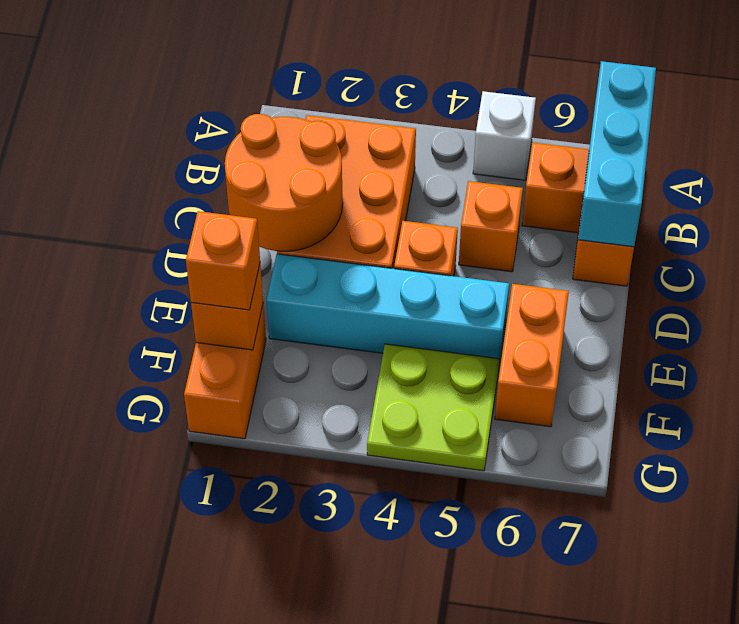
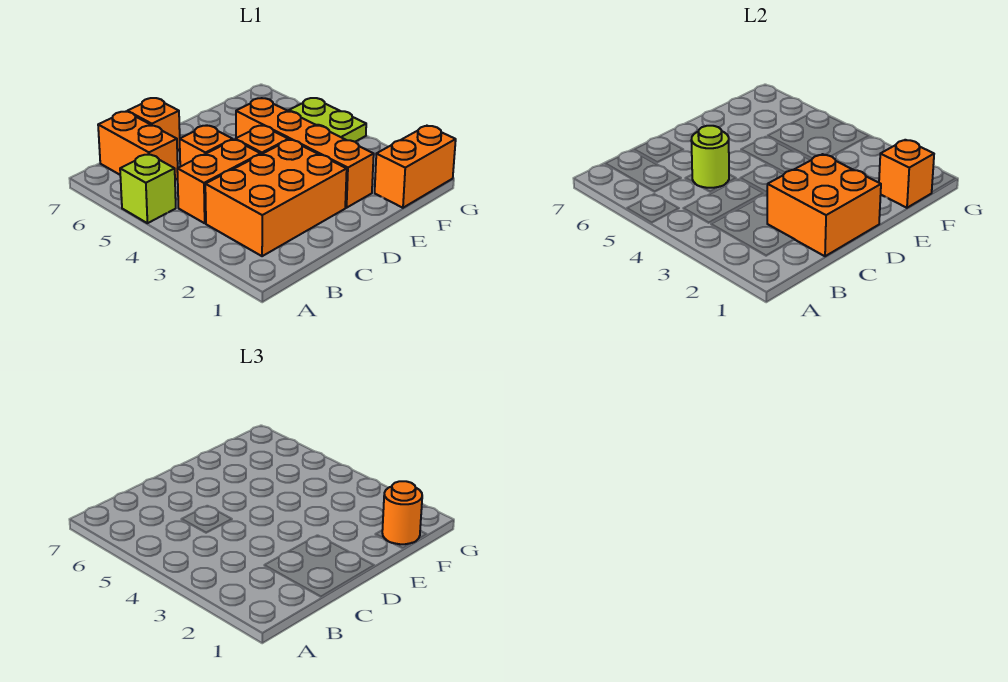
white brick A5 level 1 -> lime brick A5 level 1
cyan brick A7:C7 level 2 -> none
orange round brick C1:D2 level 2 -> orange brick C1:D2 level 2
none -> lime round brick C5 level 2
cyan brick E2:E5 level 1 -> orange brick E2:E5 level 1
orange brick E6:F6 level 1 -> orange brick B4:C4 level 1
orange brick F1 level 3 -> orange round brick F1 level 3

